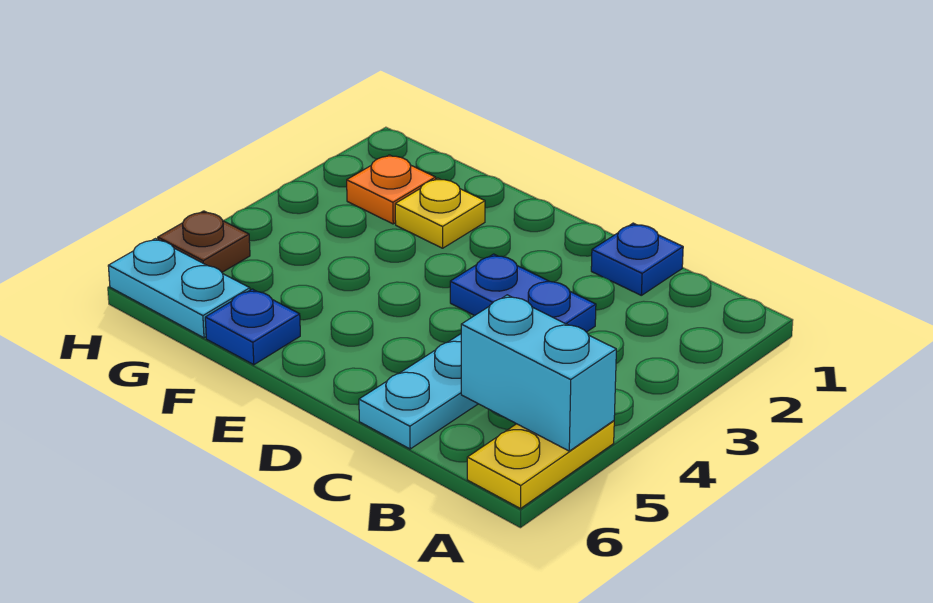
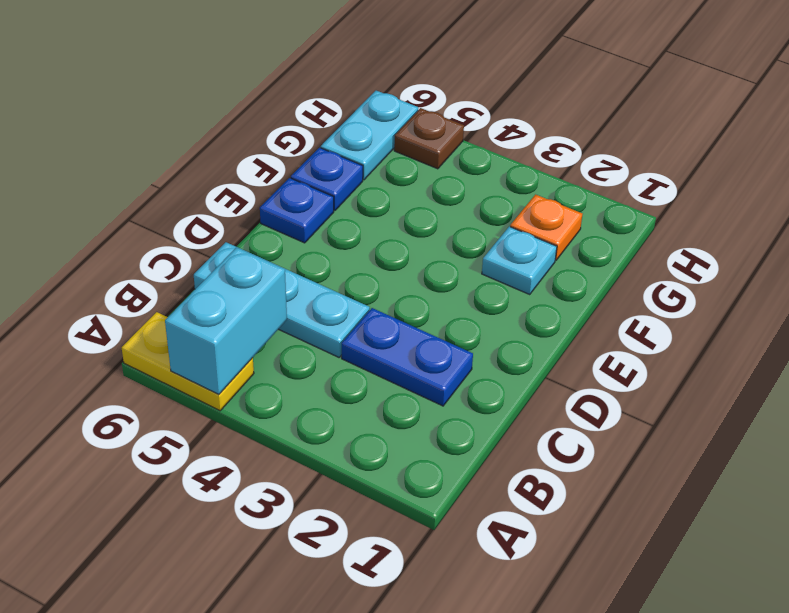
blue plate C1 level 1 -> blue plate E6 level 1
blue plate C3:D3 level 1 -> blue plate C2:C3 level 1
yellow plate F2 level 1 -> cyan plate F2 level 1

